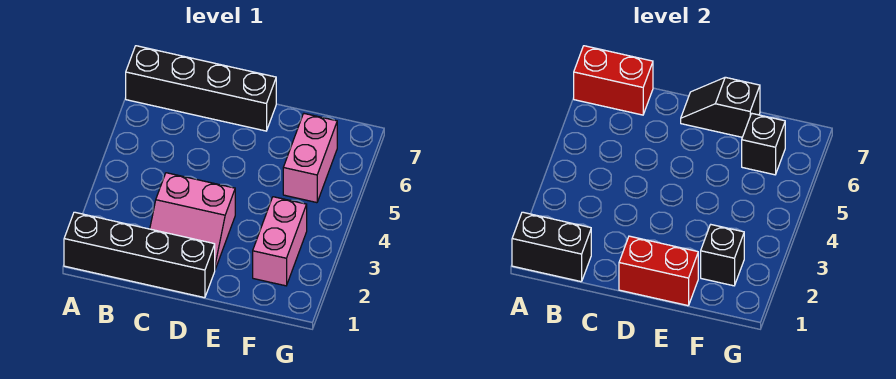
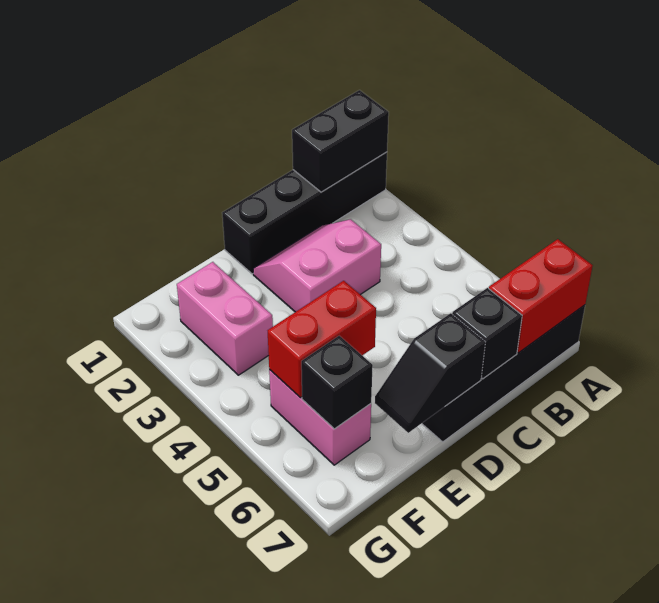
red brick D1:E1 level 2 -> red brick E5:F5 level 2
black slope D7:E7 level 2 top E -> black slope D7:E7 level 2 top D
black brick F2 level 2 -> black brick C7 level 2

